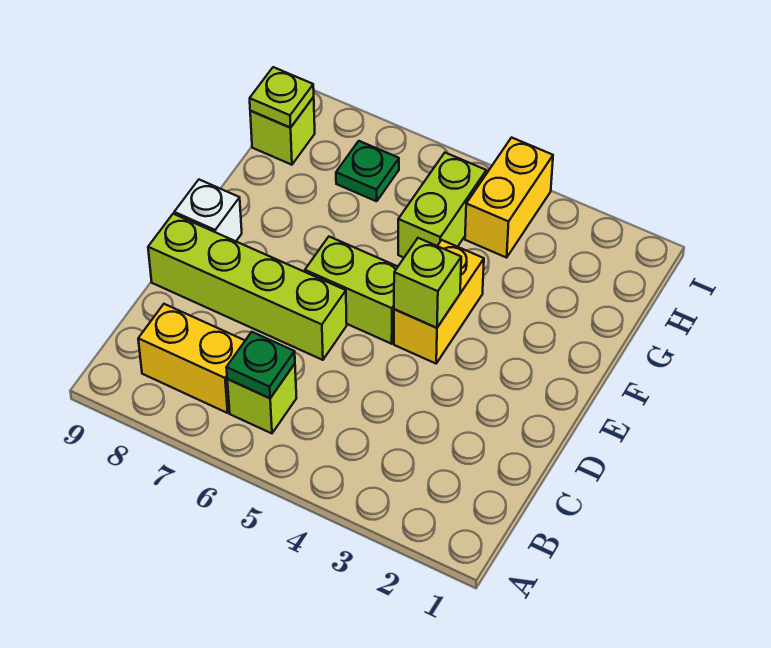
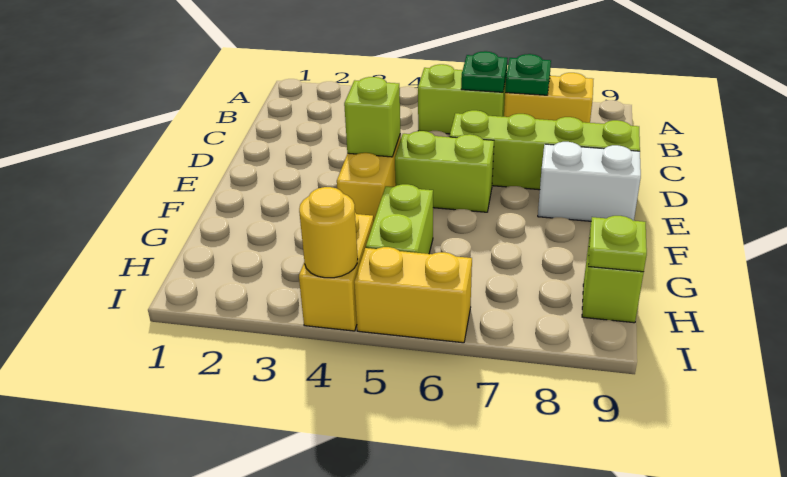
lime brick B6 level 1 -> lime brick B5:B6 level 1
white brick E9 level 1 -> white brick E8:E9 level 1
green plate H7 level 1 -> green plate B7 level 2
none -> yellow round brick I4 level 2
none -> yellow brick I5:I6 level 1

